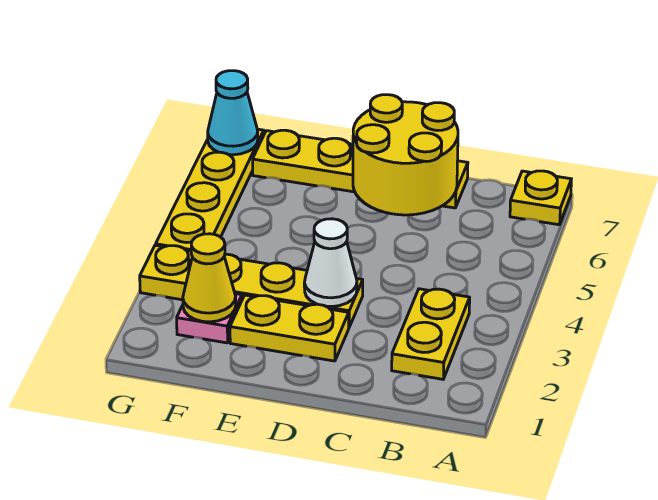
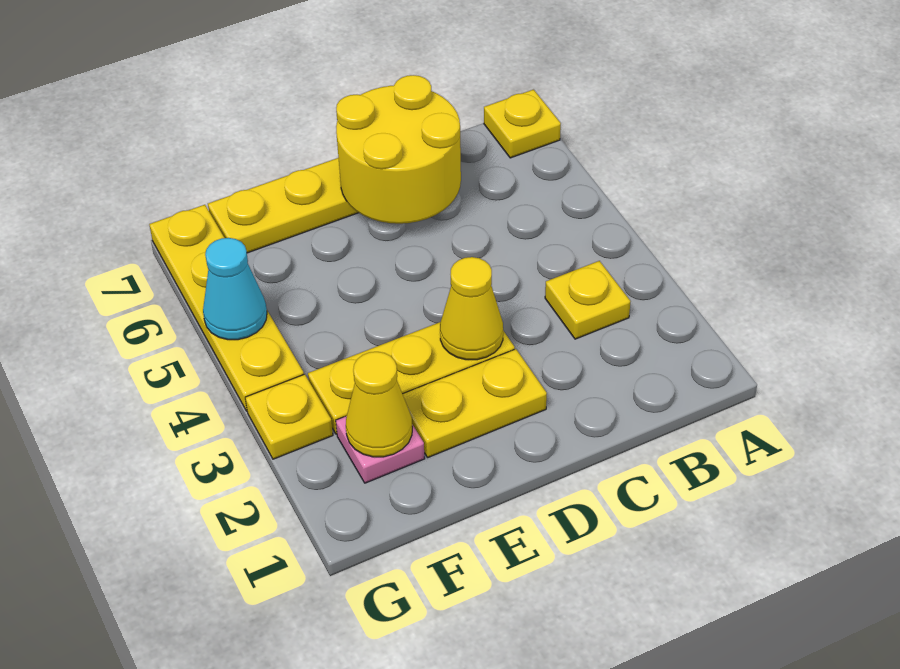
yellow plate B2:B3 level 1 -> yellow plate B3 level 1
white cone D3 level 2 -> yellow cone D3 level 2
cyan cone G7 level 2 -> cyan cone G5 level 2

